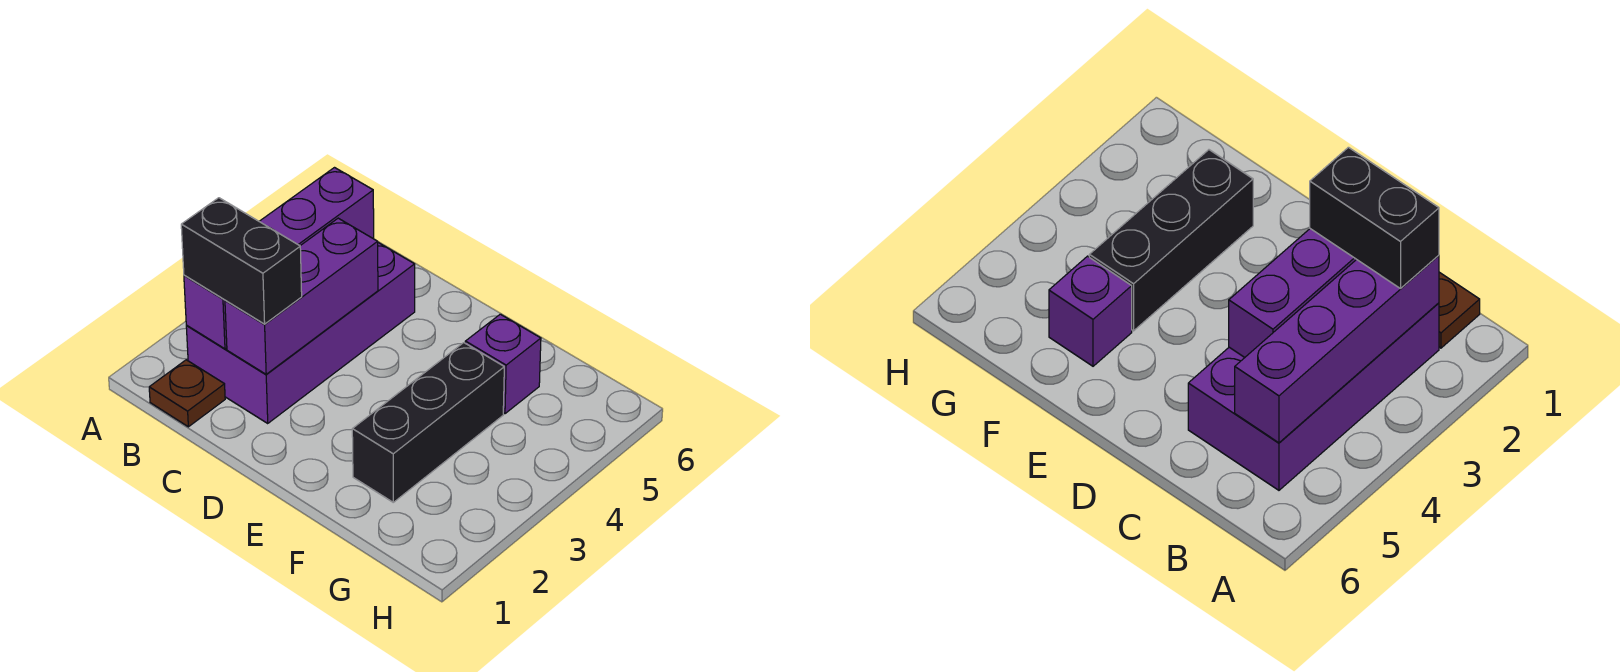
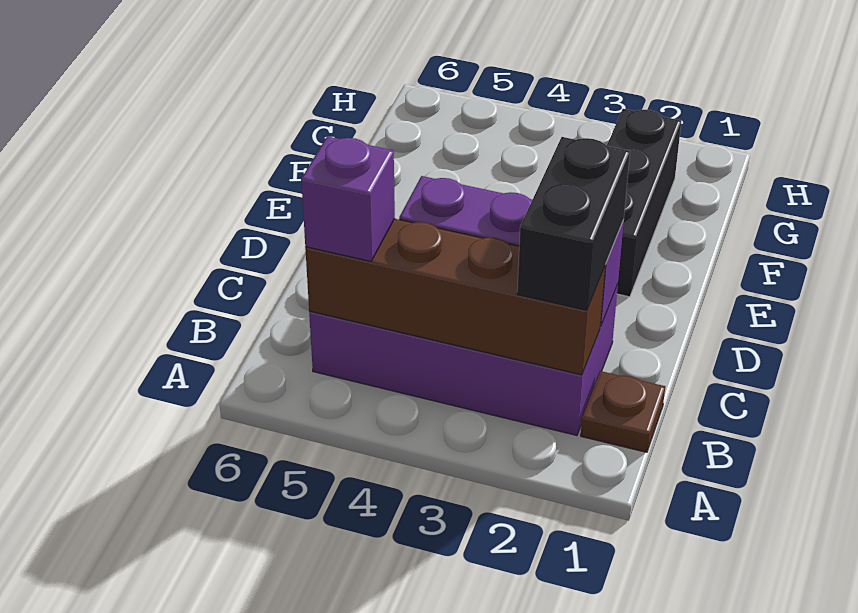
purple brick B2:B5 level 2 -> brown brick B2:B5 level 2
black brick F2:F4 level 1 -> black brick E2:G2 level 1
purple brick F5 level 1 -> purple brick B5 level 3

